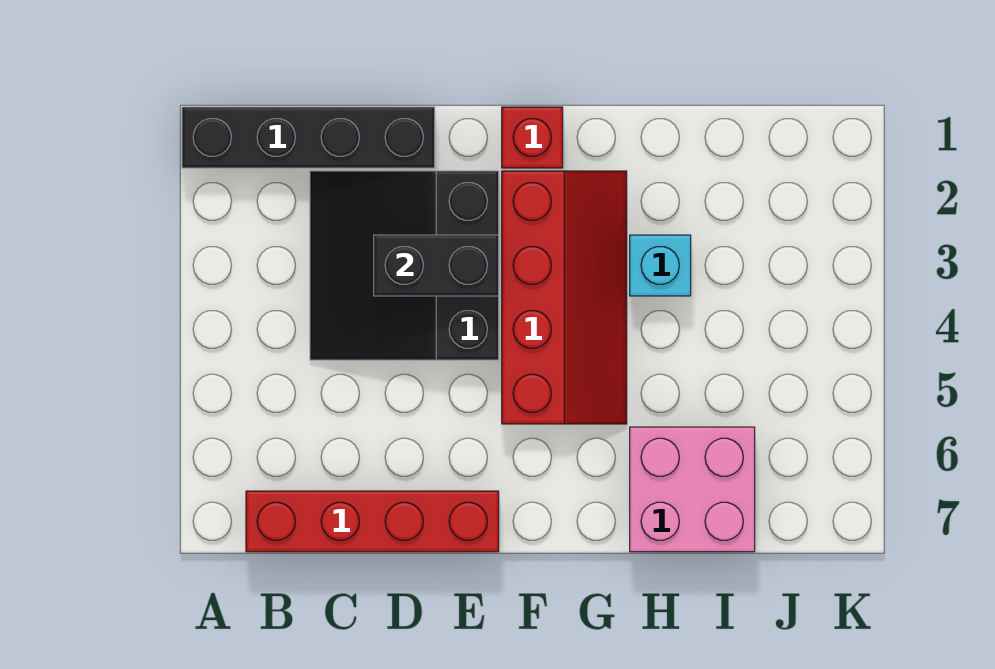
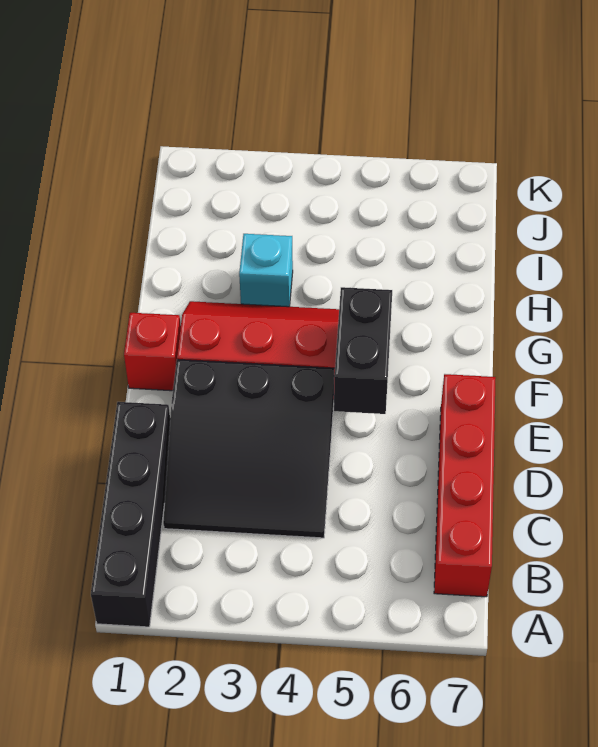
black brick D3:E3 level 2 -> black brick E5:F5 level 2
pink brick H6:I7 level 1 -> none

